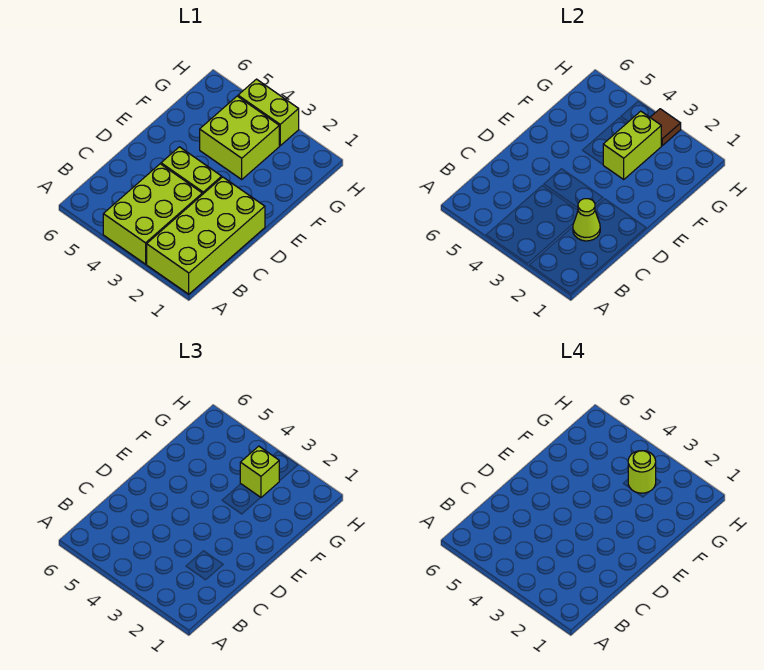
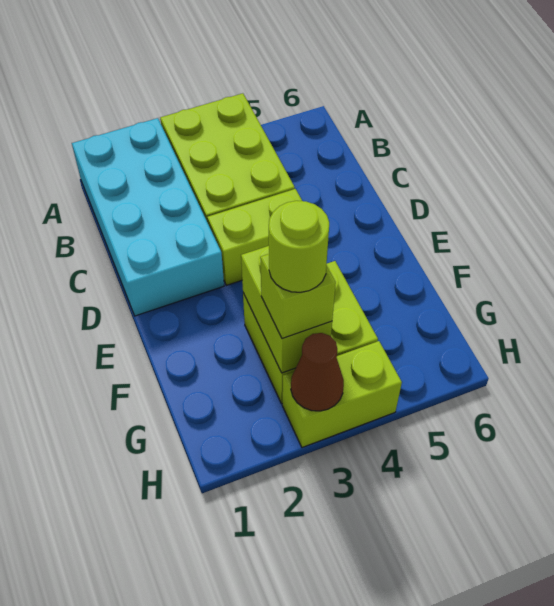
lime brick A1:D2 level 1 -> cyan brick A1:D2 level 1
lime cone C2 level 2 -> none
brown tile H3 level 2 -> brown cone H3 level 2

